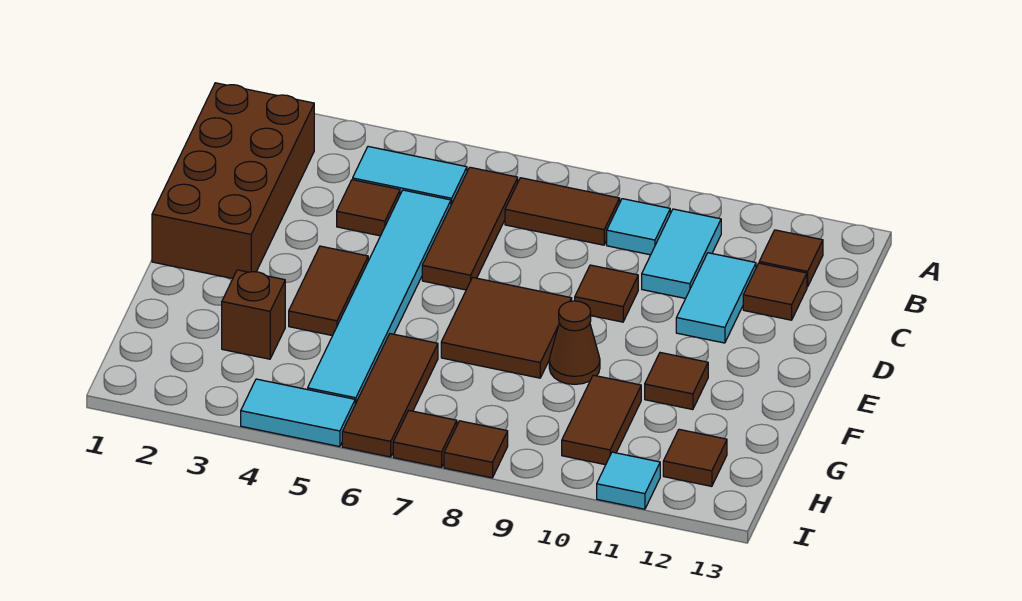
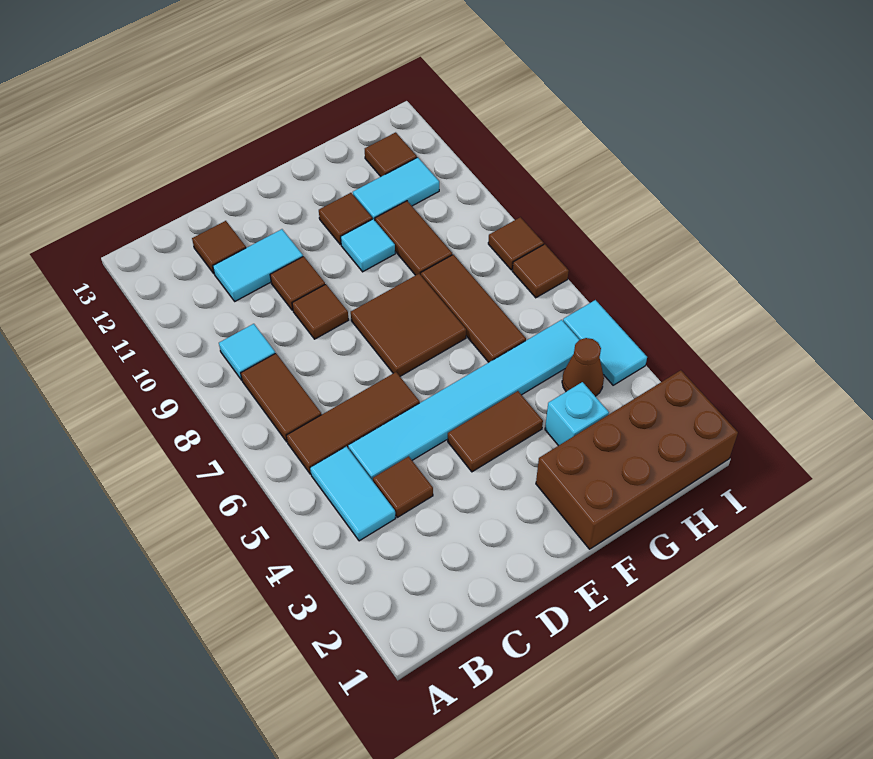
brown brick B1:E2 level 1 -> brown brick F1:I2 level 1
cyan tile B10:C10 level 1 -> cyan tile G11:H11 level 1
brown tile B12 level 1 -> brown tile D10 level 1
brown cone F9 level 1 -> brown cone H4 level 1
brown brick G3 level 1 -> cyan brick G3 level 1
brown tile G6:I6 level 1 -> brown tile G6:G8 level 1
brown tile G10:H10 level 1 -> brown tile G9:G10 level 1
cyan tile I11 level 1 -> cyan tile F10 level 1

